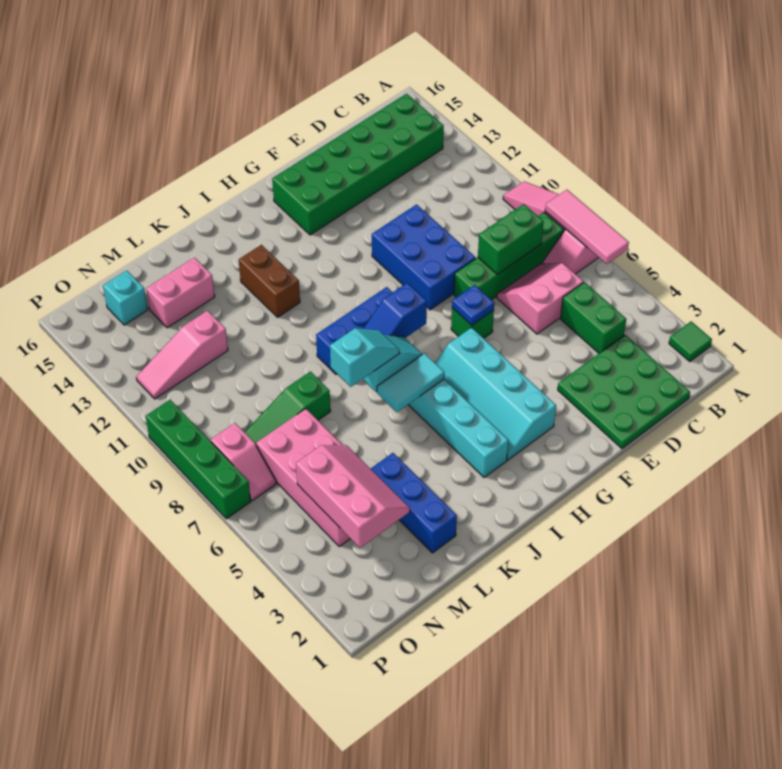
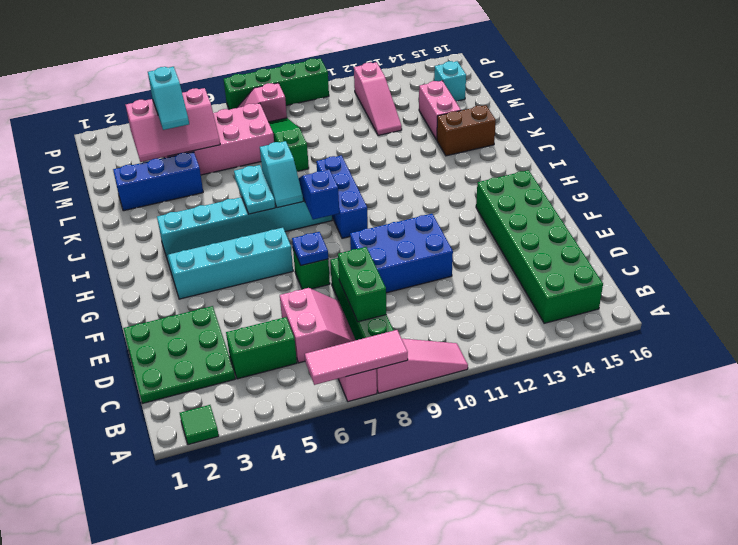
cyan tile I6:J6 level 2 -> cyan plate I6:J6 level 2
cyan slope J7:K7 level 3 top K -> cyan slope M4:N4 level 3 top N
brown brick J12:J13 level 1 -> brown brick K14:K15 level 1
pink slope M12:O12 level 1 top M -> pink slope M12:O12 level 1 top O

